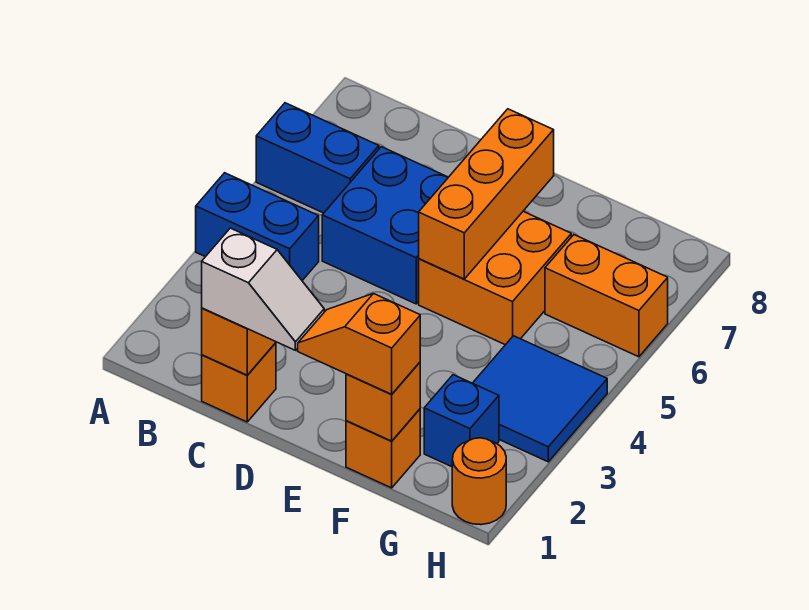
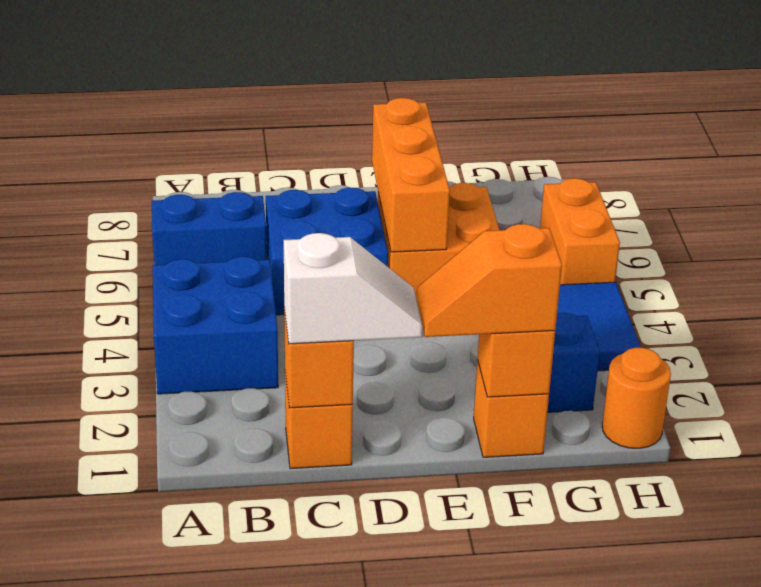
blue brick A4:B4 level 1 -> blue brick A3:B4 level 1
orange brick G6:H6 level 1 -> orange brick H5:H6 level 1

